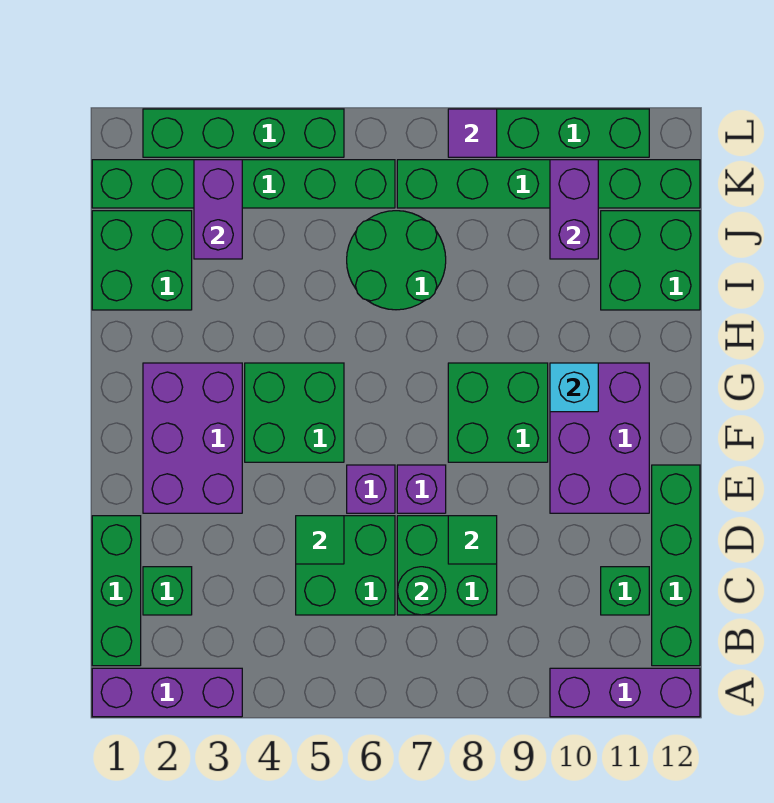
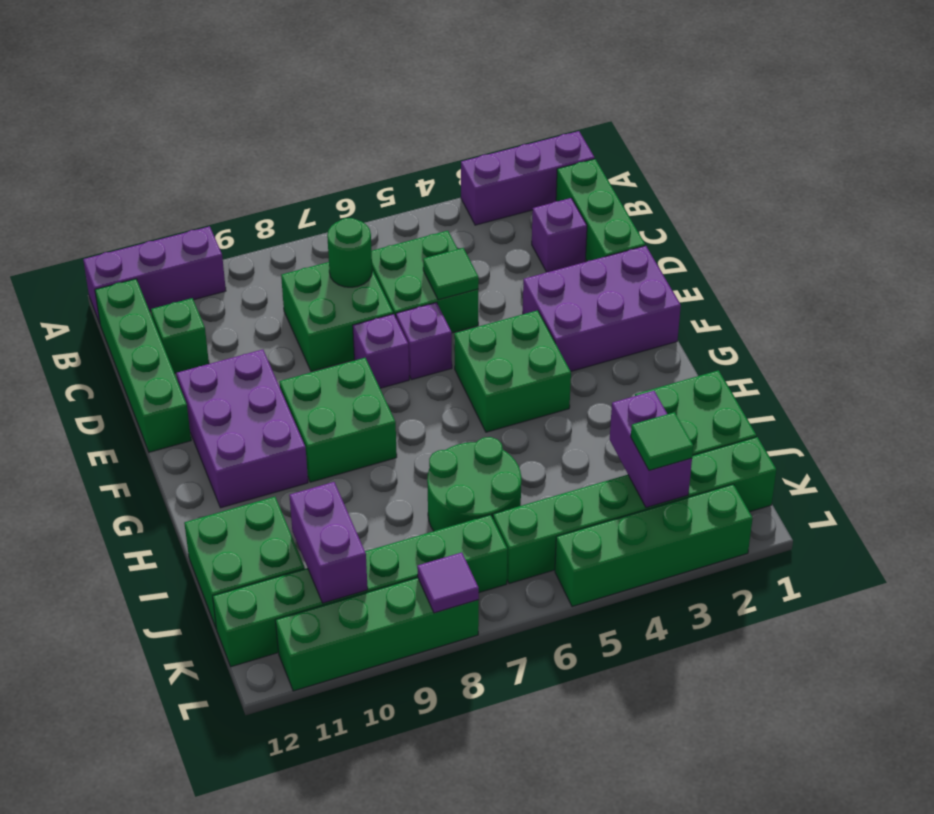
green brick C2 level 1 -> purple brick C2 level 1
green tile D8 level 2 -> green tile K3 level 3
purple brick E2:G3 level 1 -> purple brick E1:F3 level 1
cyan brick G10 level 2 -> none

